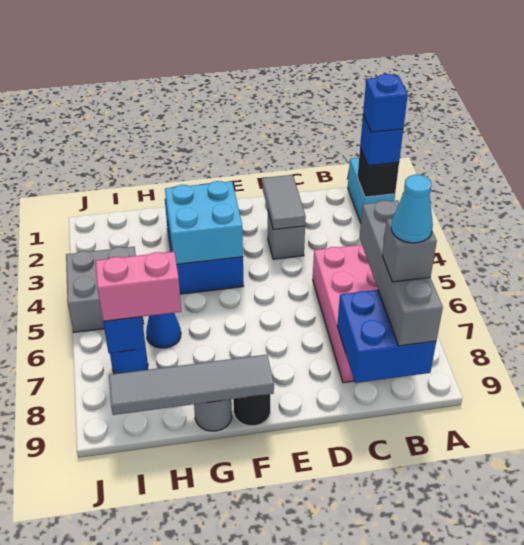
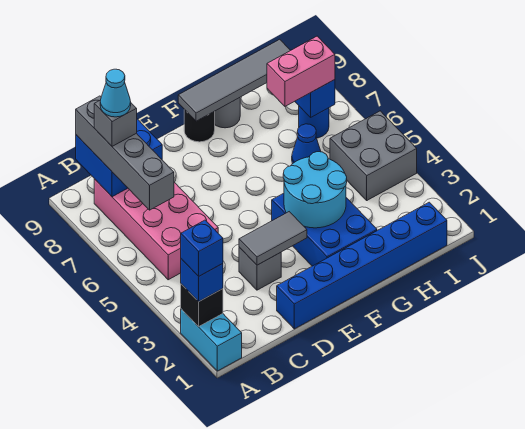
none -> blue brick D1:I1 level 1
grey tile D2:D3 level 2 -> grey tile D3:E3 level 2
cyan brick F3:G4 level 2 -> cyan round brick F3:G4 level 2

